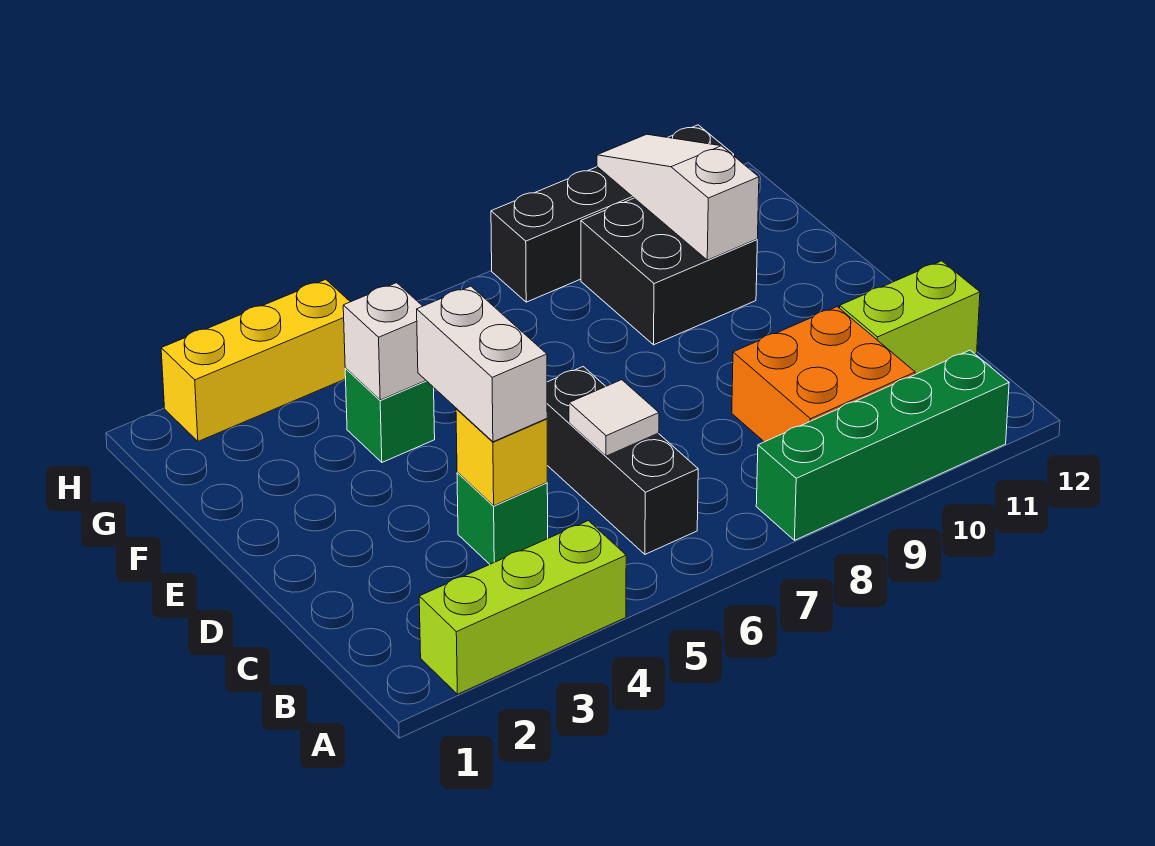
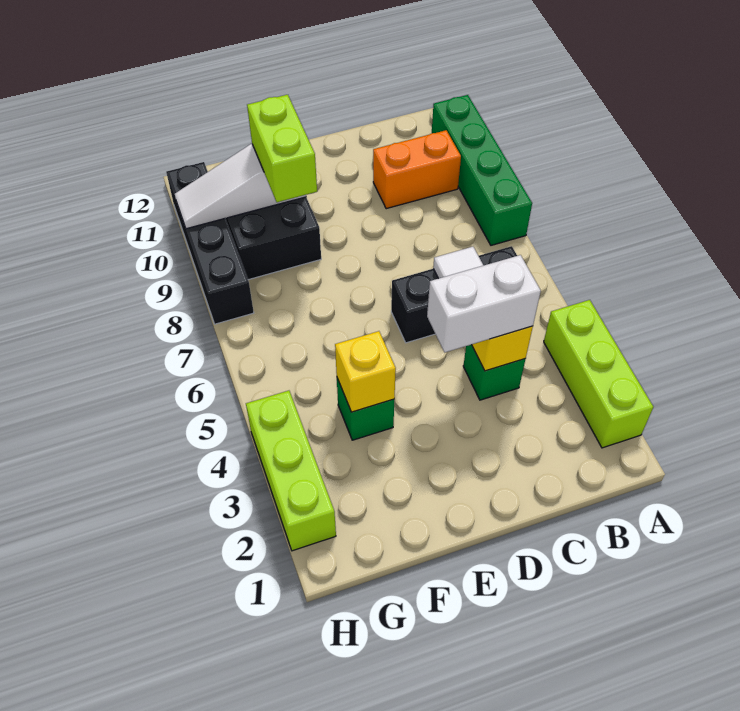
orange brick B9:C10 level 1 -> orange brick B10:C10 level 1
lime brick C11:C12 level 1 -> lime brick F9:F10 level 3
white brick F4 level 2 -> yellow brick F4 level 2
yellow brick H2:H4 level 1 -> lime brick H2:H4 level 1

